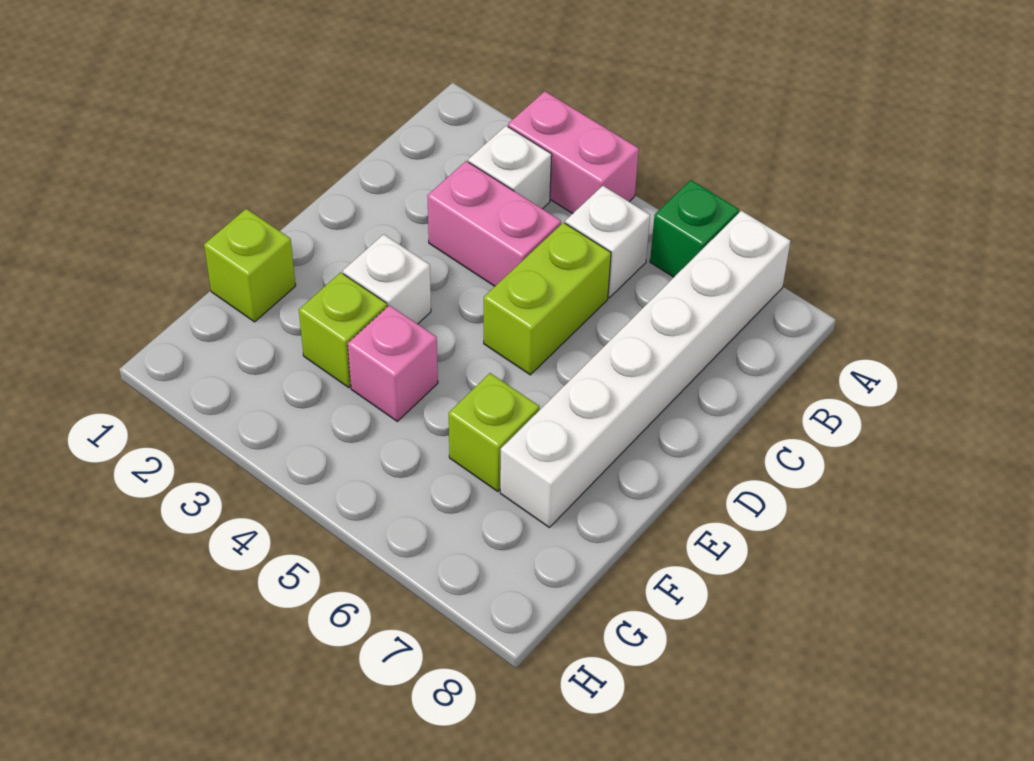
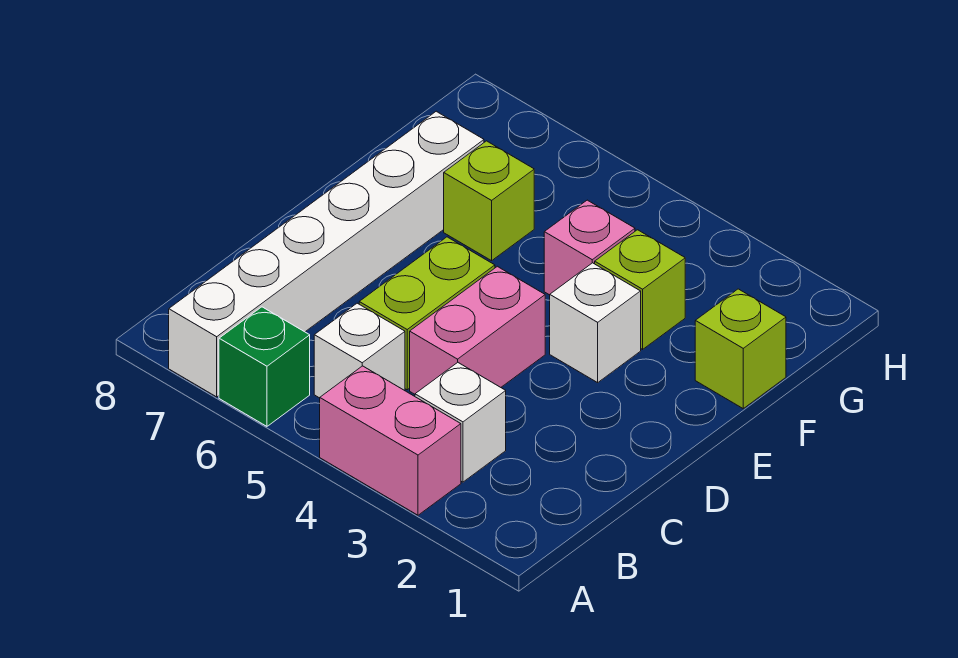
pink brick C3:C4 level 1 -> pink brick C4:D4 level 1

